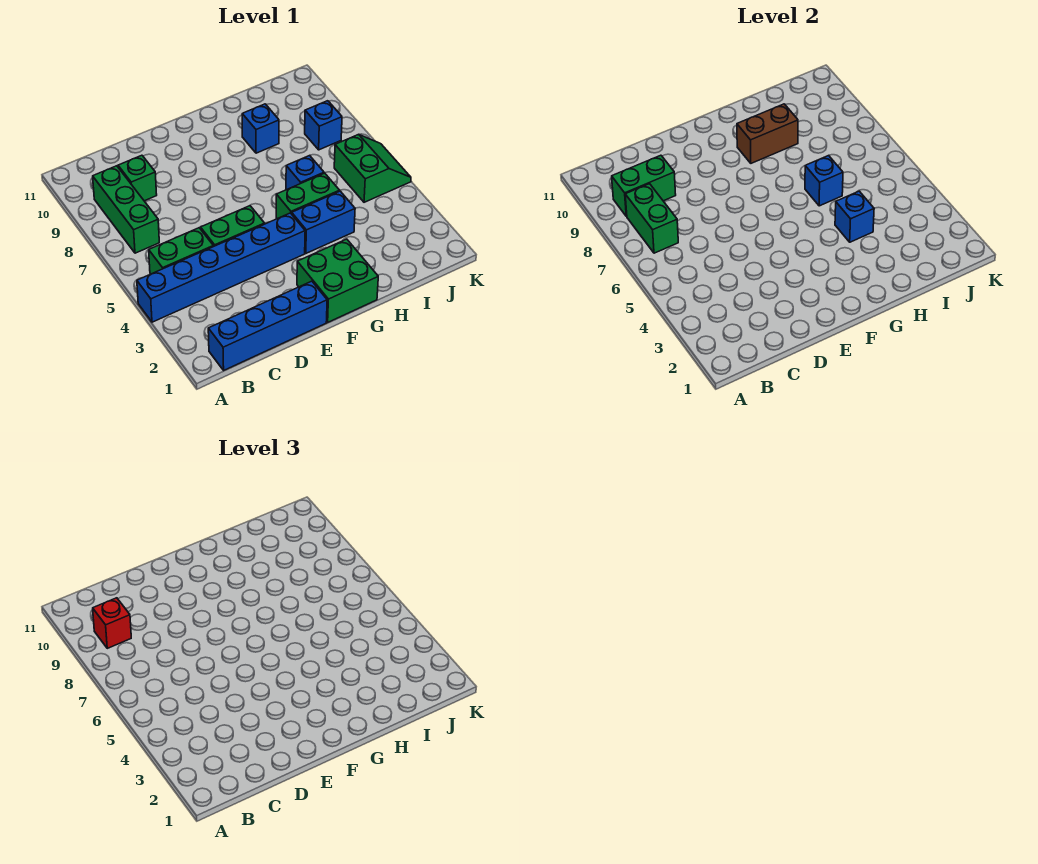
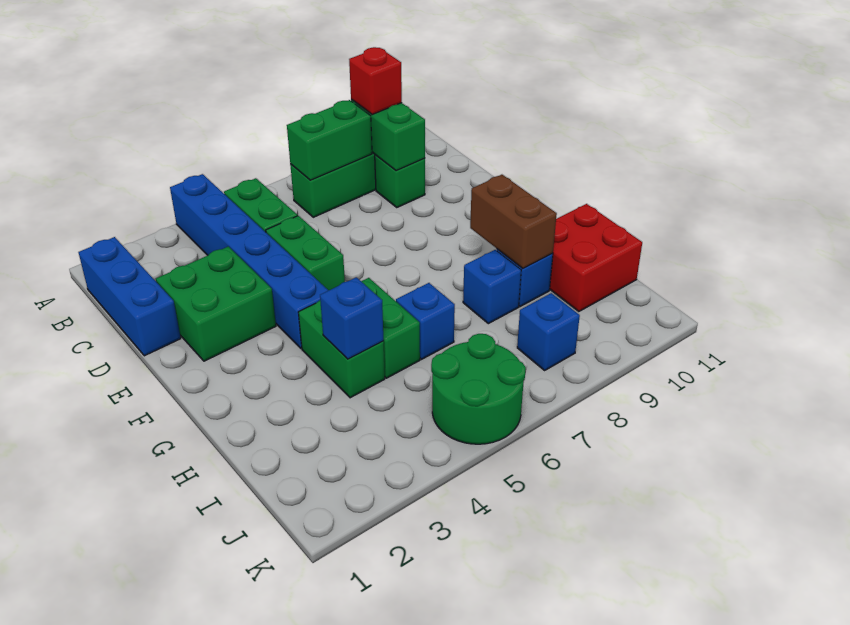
blue brick B1:E1 level 1 -> blue brick B1:D1 level 1
green brick F1:G2 level 1 -> green brick D2:E3 level 1
blue brick G4:H4 level 1 -> green brick G4:H4 level 1
blue brick H6 level 2 -> blue brick H8 level 1
none -> red brick H10:I11 level 1
green slope J5:K6 level 1 top J -> green round brick J5:K6 level 1

